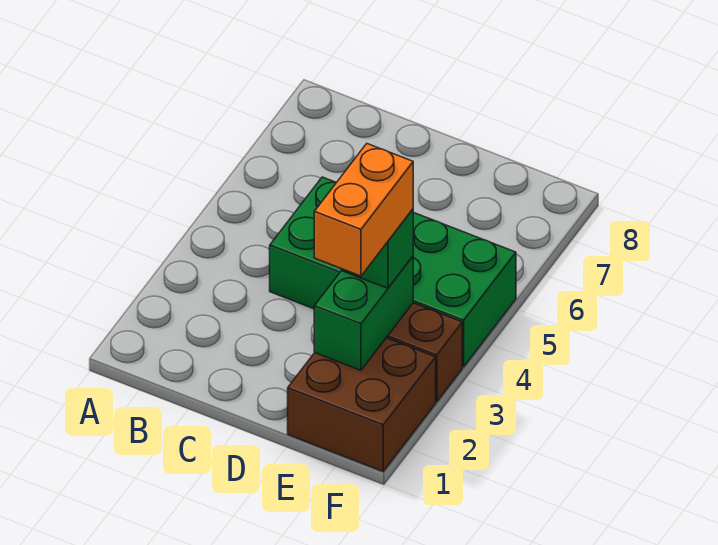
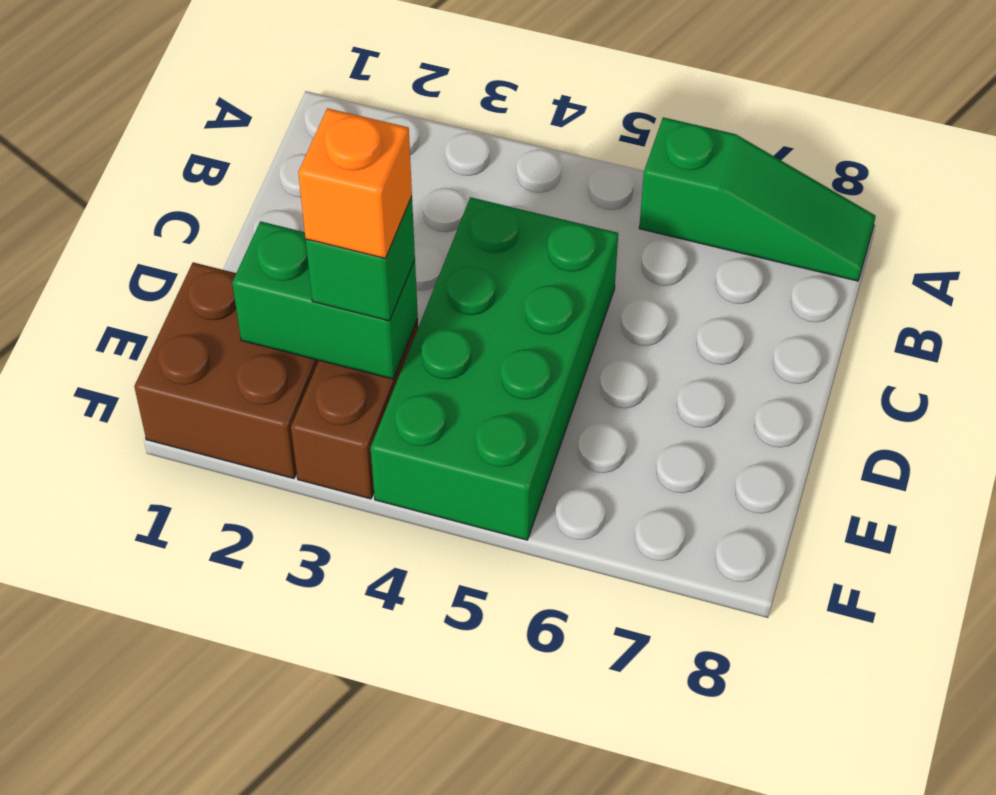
none -> green slope A6:A8 level 1 top 6
orange brick E2:E3 level 4 -> orange brick E3 level 4

